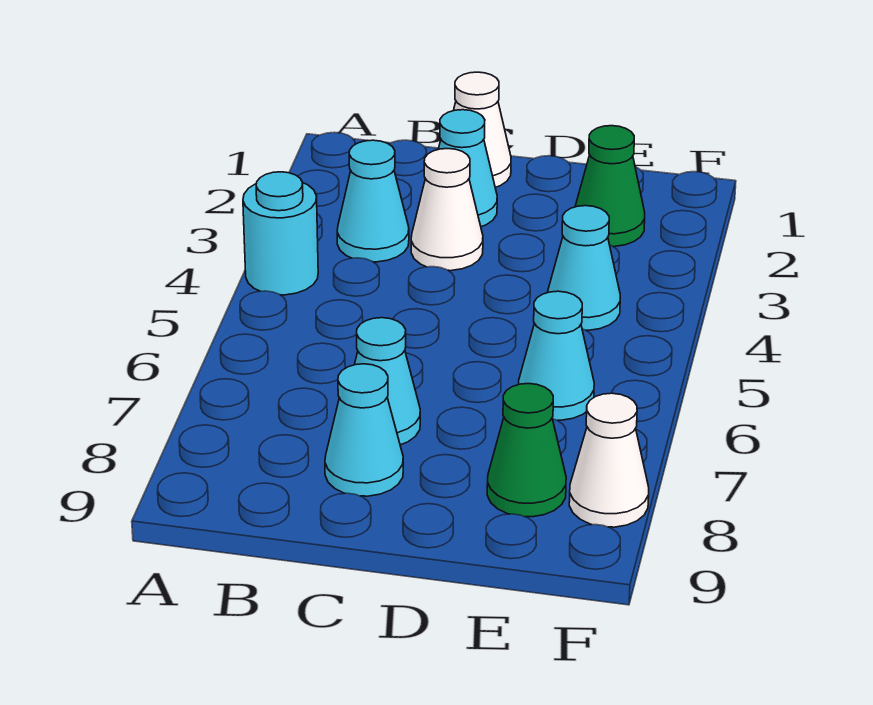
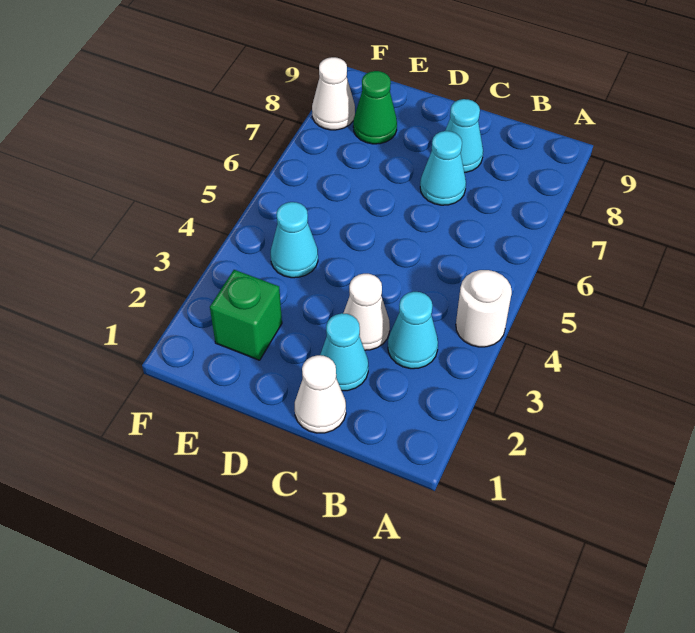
cyan round brick A4 level 1 -> white round brick A4 level 1
green cone E2 level 1 -> green brick E2 level 1
cyan cone E6 level 1 -> none

